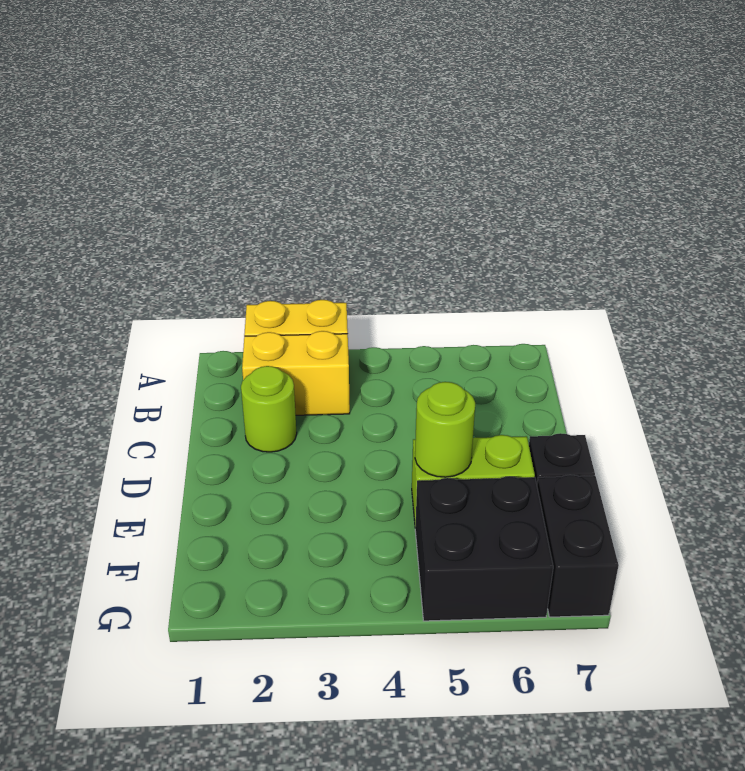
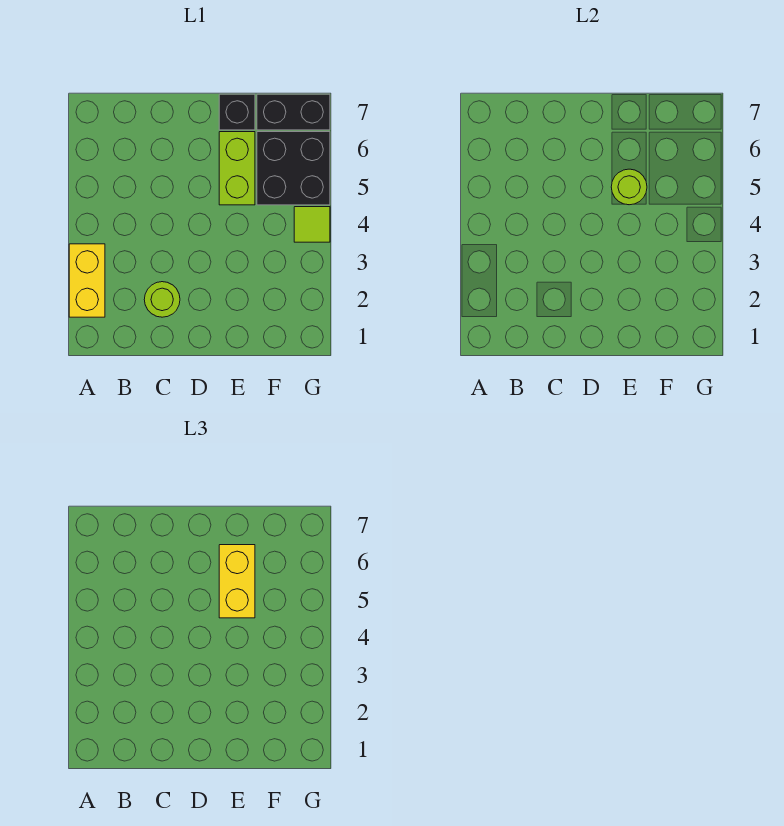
yellow brick B2:B3 level 1 -> yellow brick E5:E6 level 3
none -> lime tile G4 level 1

